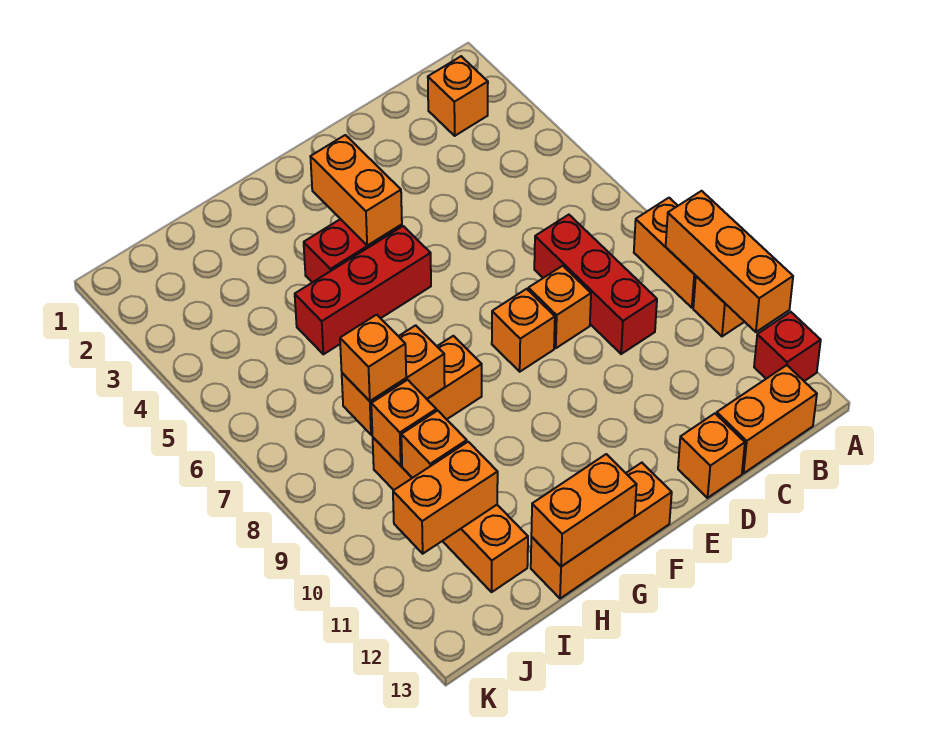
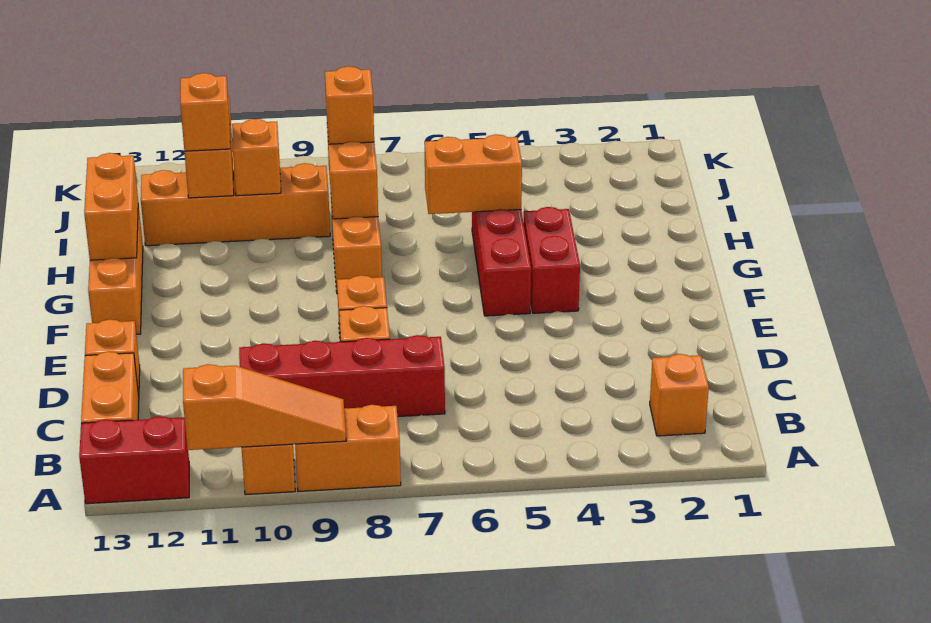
orange brick A9:A11 level 2 -> orange slope A9:A11 level 2 top 11
red brick A12 level 1 -> red brick A12:A13 level 1
red brick C7:C9 level 1 -> red brick C7:C10 level 1
orange brick F3:F4 level 2 -> orange brick H5:H6 level 2
orange brick I9 level 2 -> orange brick I11 level 3

